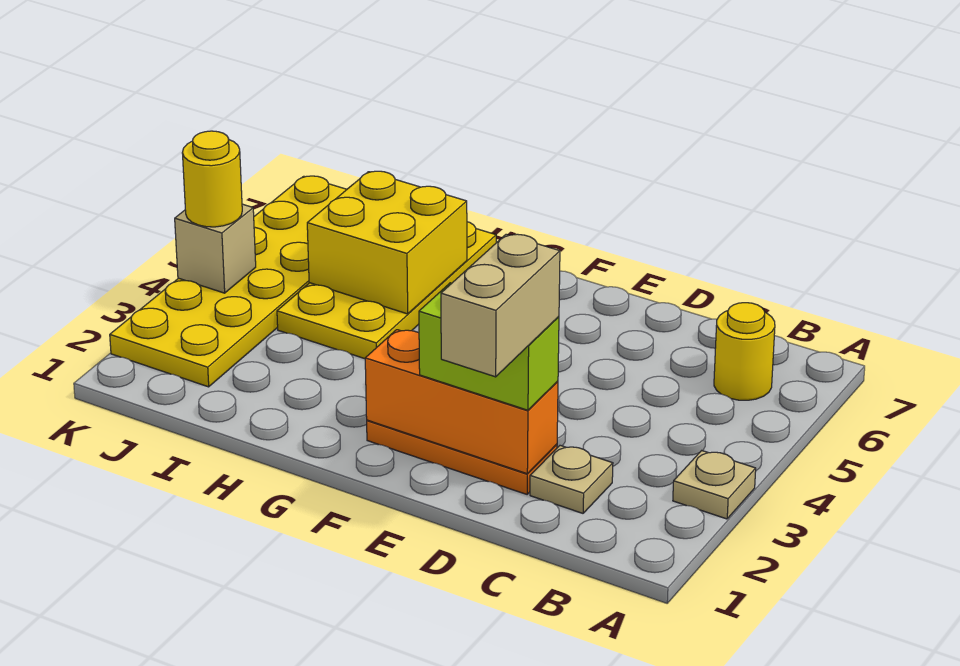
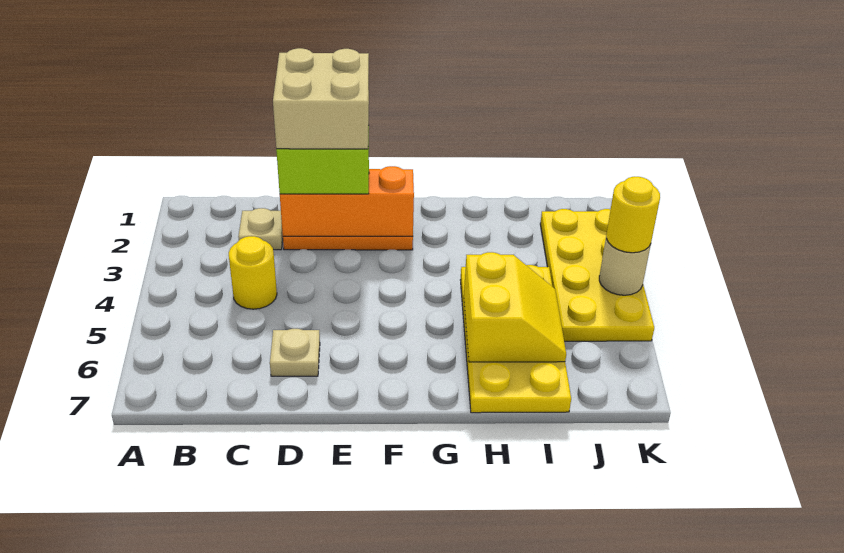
tan plate A3 level 1 -> tan plate D6 level 1
yellow round brick B6 level 1 -> yellow round brick C4 level 1
tan brick D1:D2 level 4 -> tan brick D1:E2 level 4
yellow brick H5:I6 level 2 -> yellow slope H5:I6 level 2 top H
yellow plate J2:K7 level 1 -> yellow plate J2:K5 level 1
tan brick K4 level 2 -> tan round brick K4 level 2

